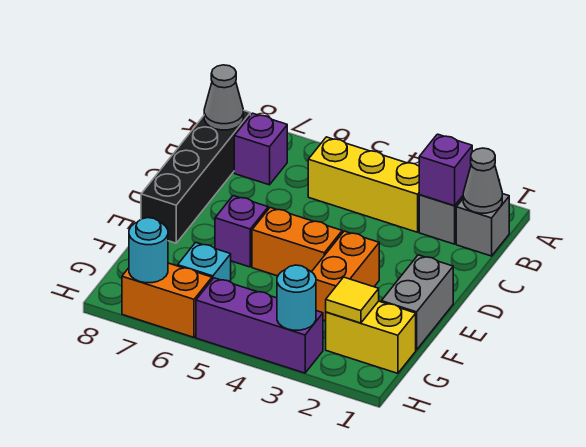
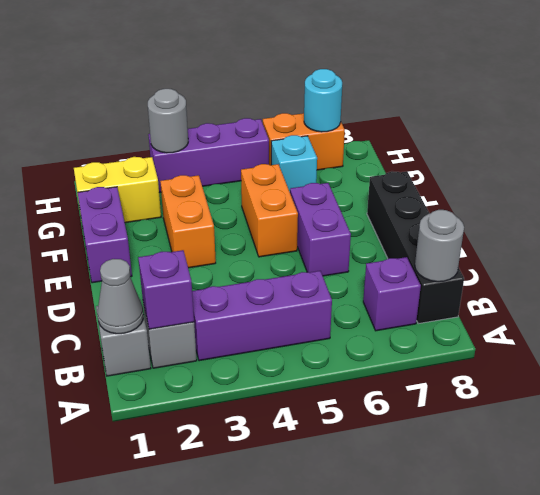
yellow brick B3:B5 level 1 -> purple brick B3:B5 level 1
grey cone B8 level 2 -> grey round brick B8 level 2
grey brick E1:F1 level 1 -> purple brick E1:F1 level 1
orange brick E4:E5 level 1 -> orange brick E5:F5 level 1
purple brick E6 level 1 -> purple brick D6:E6 level 1
yellow tile G2 level 2 -> none
cyan round brick H3 level 2 -> grey round brick H3 level 2

